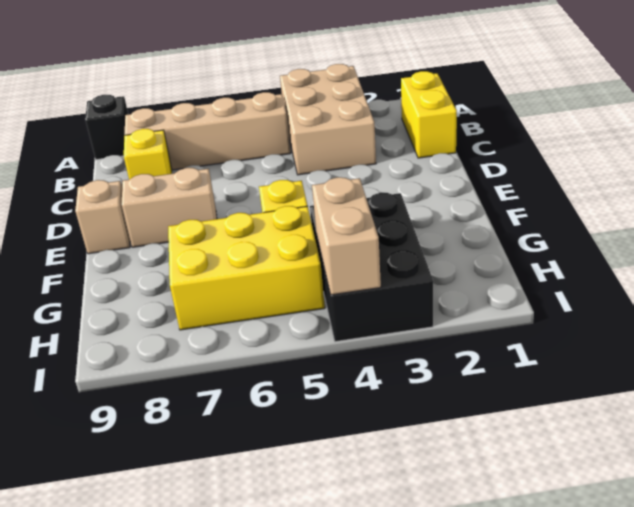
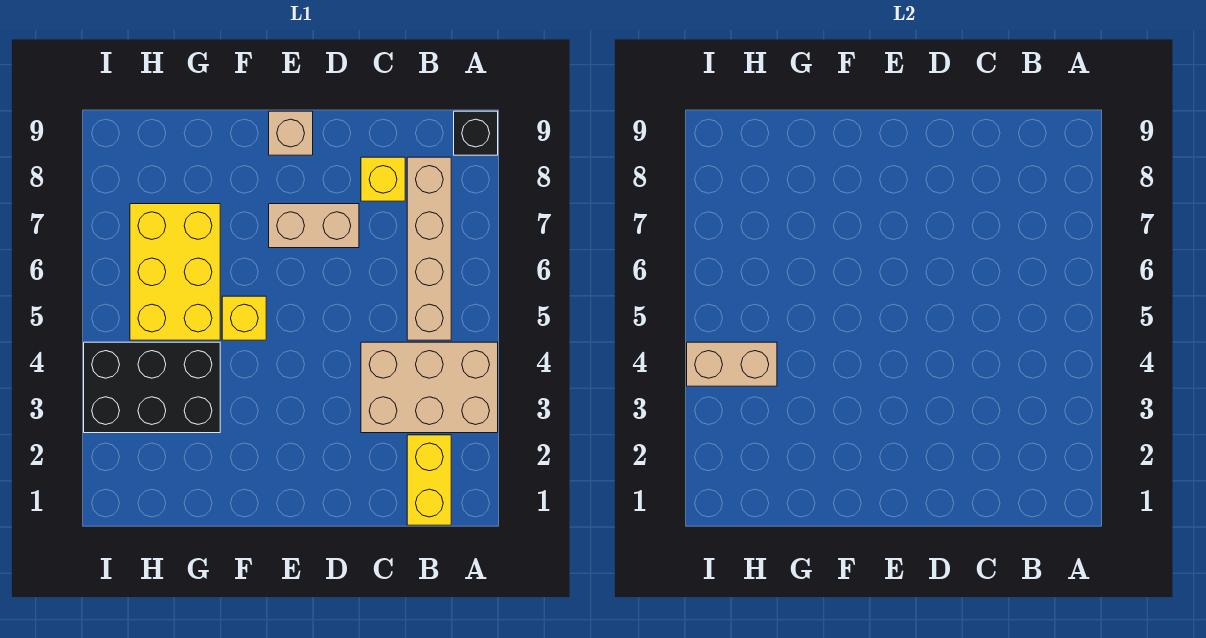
yellow brick B1:C1 level 1 -> yellow brick B1:B2 level 1
tan brick E7:E8 level 1 -> tan brick D7:E7 level 1

